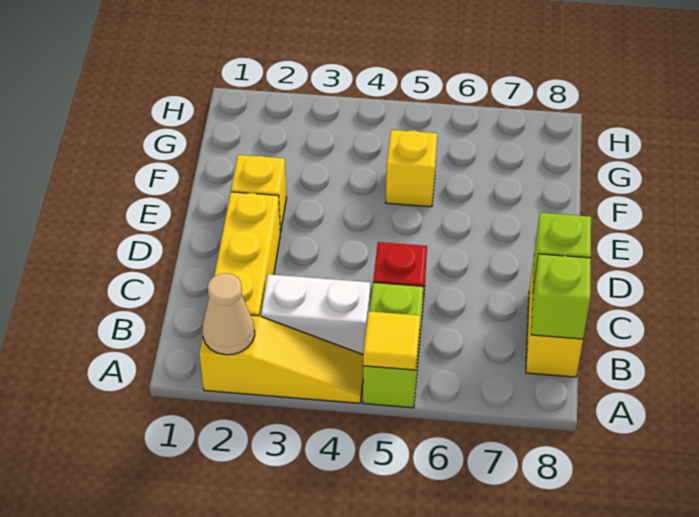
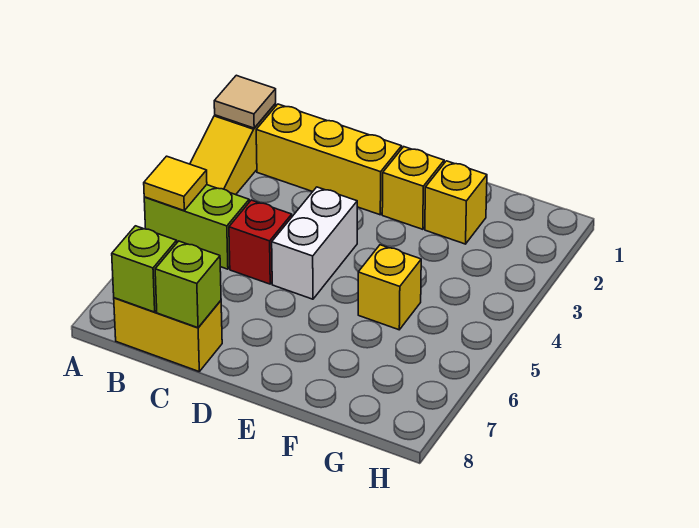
tan cone A2 level 2 -> tan tile A2 level 2
white brick B3:B4 level 1 -> white brick D4:D5 level 1
none -> yellow brick F2 level 1

